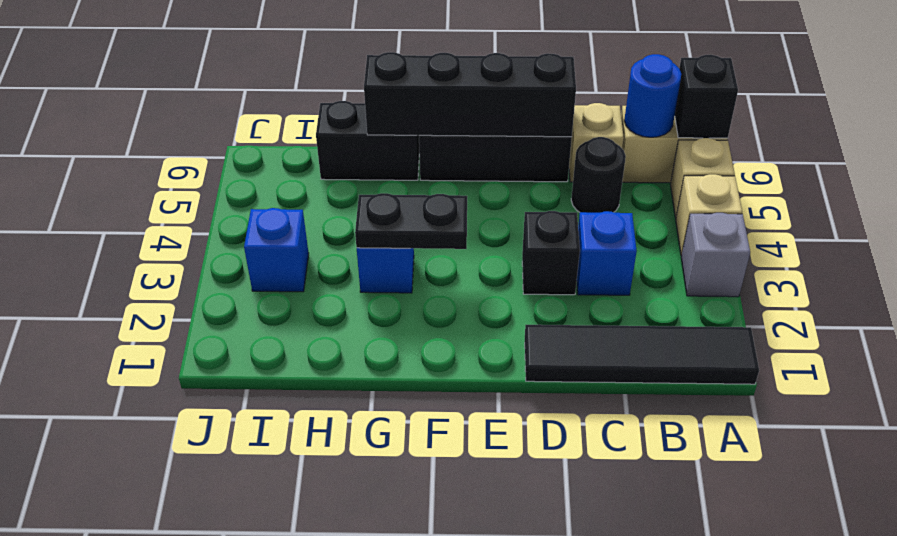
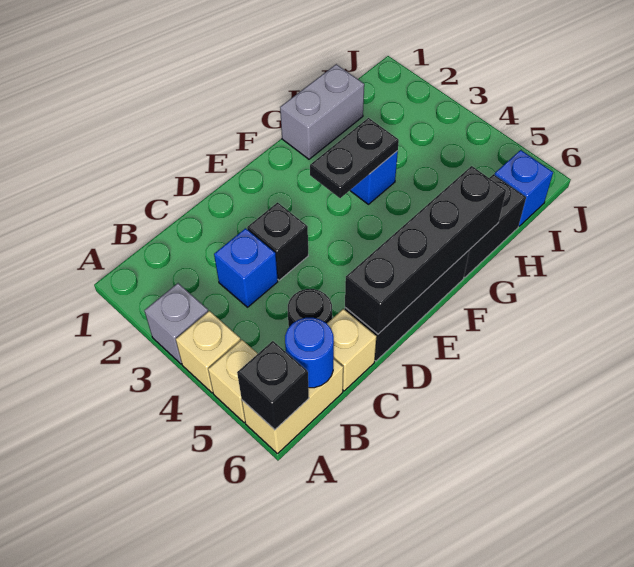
black tile A1:D1 level 1 -> none
none -> grey brick G1:H1 level 1
blue brick I3 level 1 -> blue brick I6 level 1

